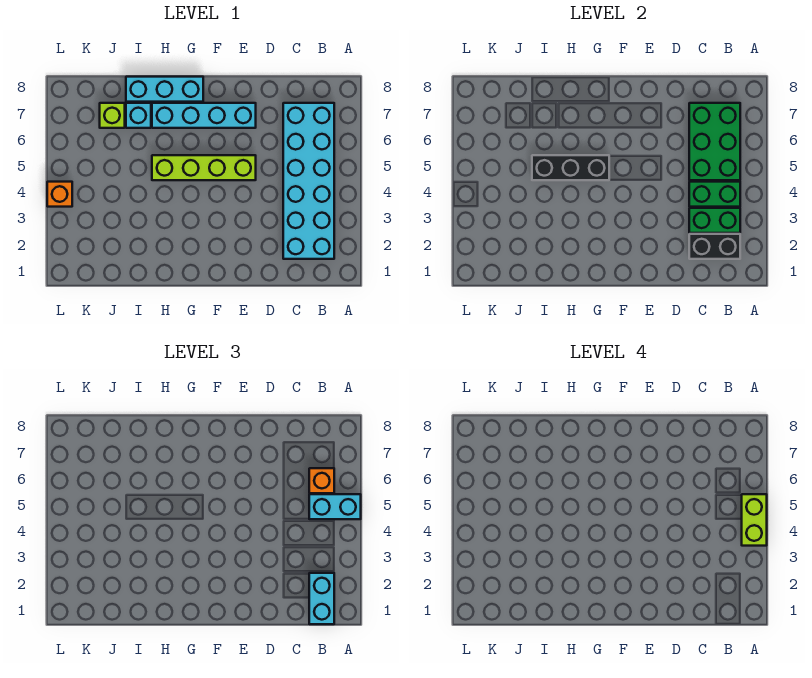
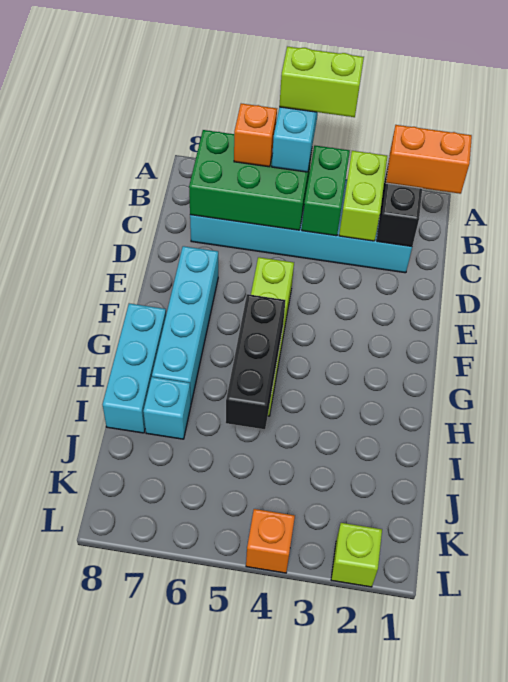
cyan brick B1:B2 level 3 -> orange brick B1:B2 level 3
green brick B3:C3 level 2 -> lime brick B3:C3 level 2
lime brick J7 level 1 -> lime brick L2 level 1

